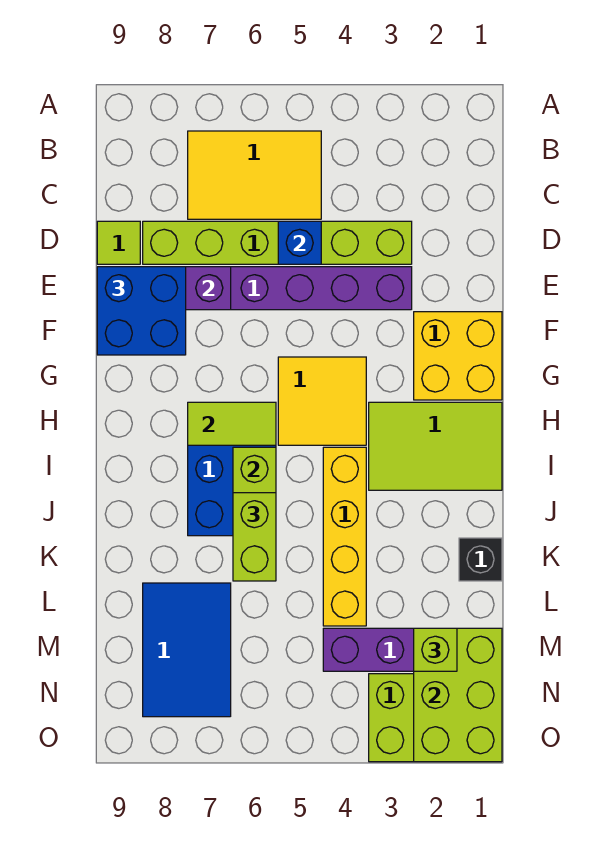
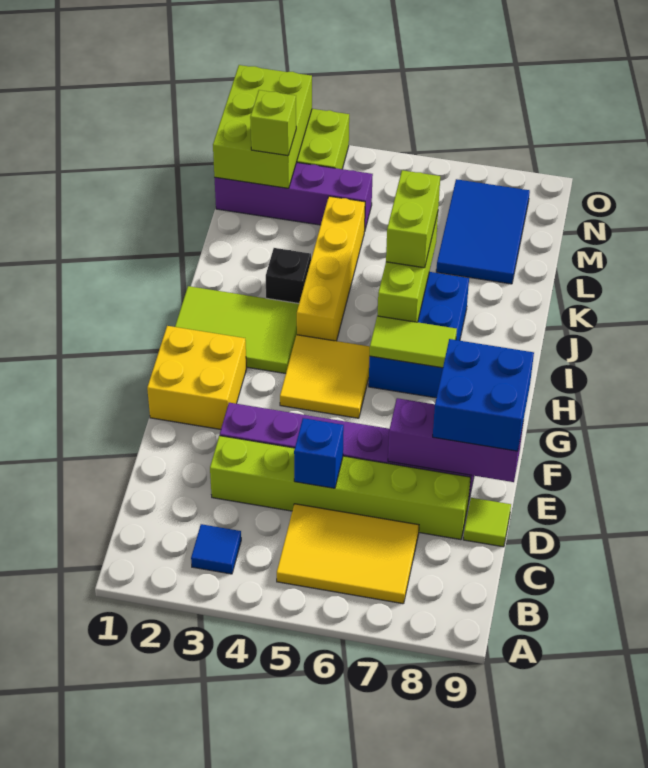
none -> blue tile B3 level 1
black brick K1 level 1 -> black brick J3 level 1

